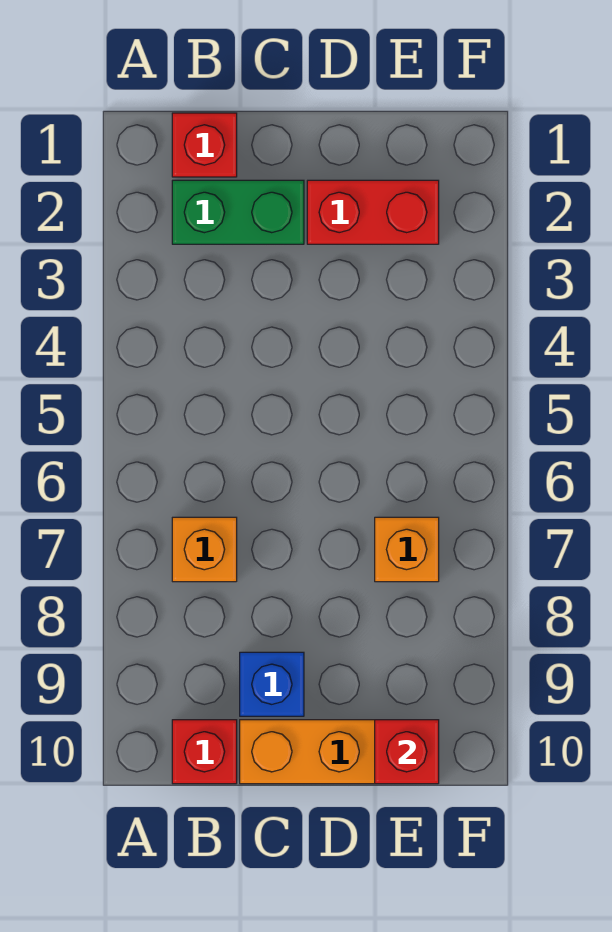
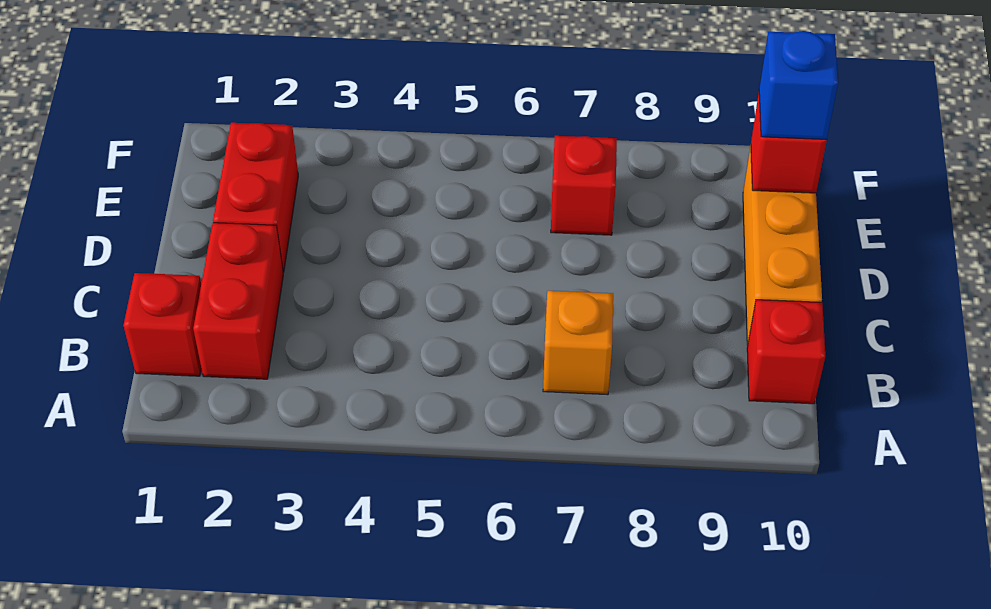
green brick B2:C2 level 1 -> red brick B2:C2 level 1
blue brick C9 level 1 -> blue brick E10 level 3
orange brick E7 level 1 -> red brick E7 level 1

